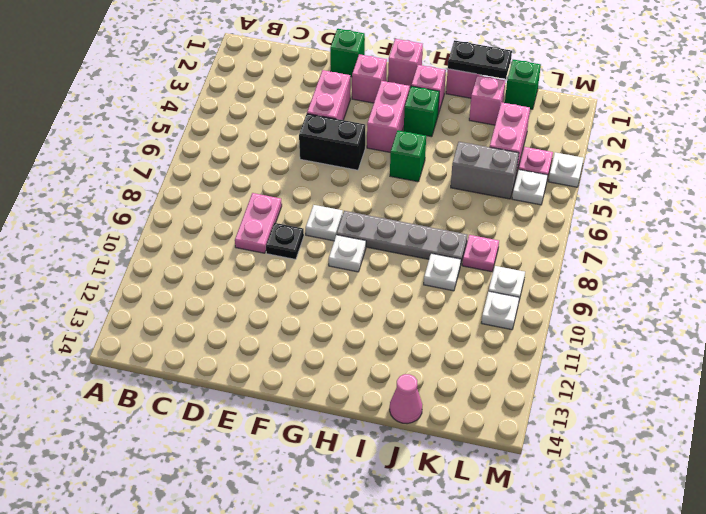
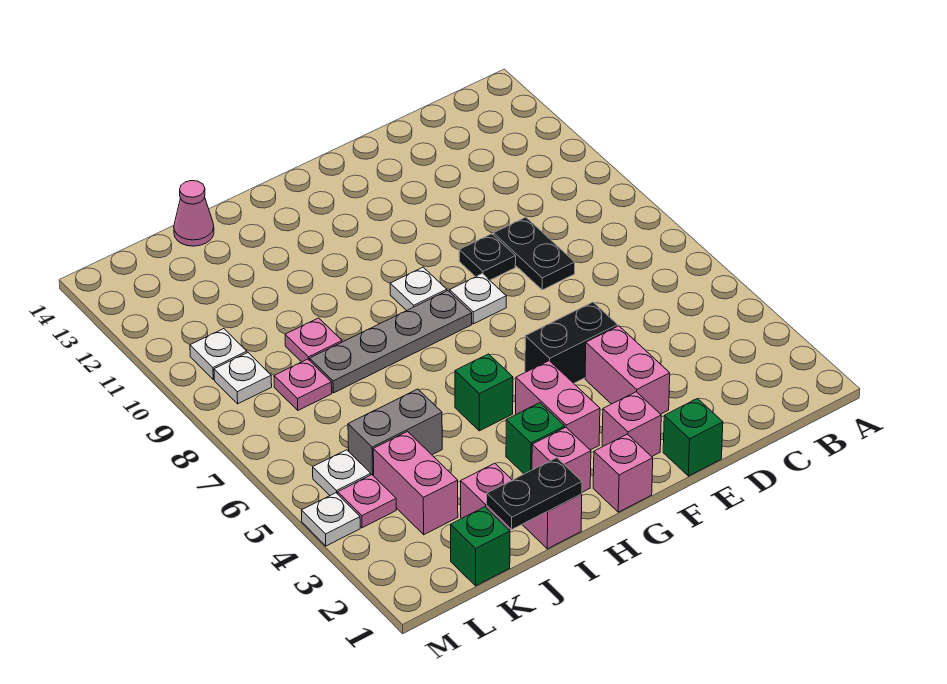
pink plate D8:D9 level 1 -> black plate D8:D9 level 1
white plate J9 level 1 -> pink plate J9 level 1

